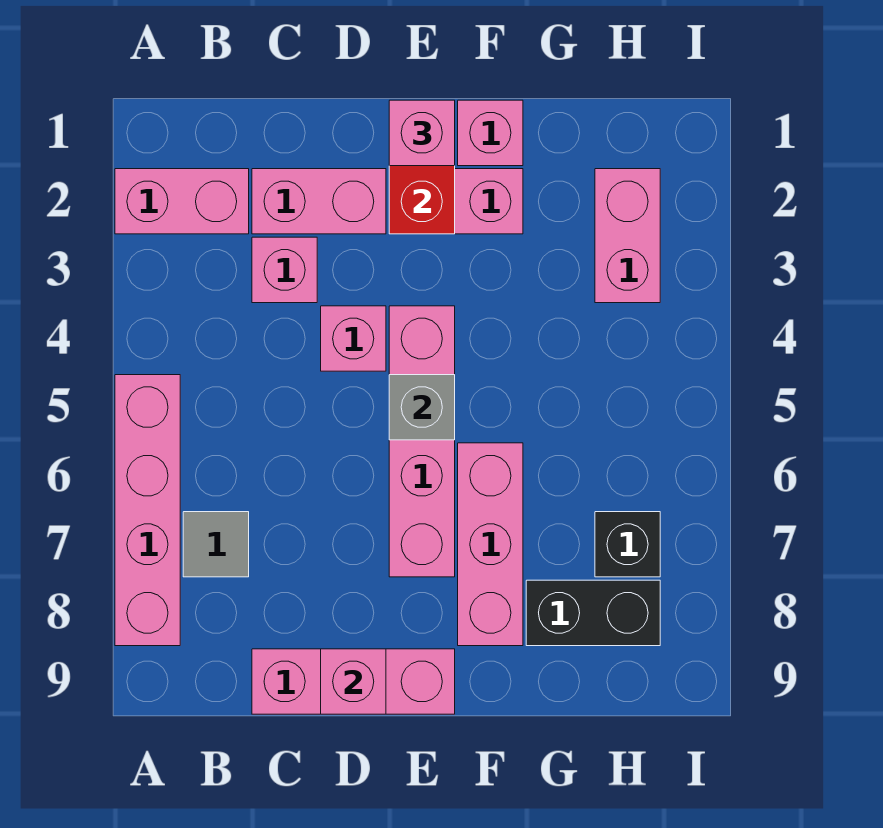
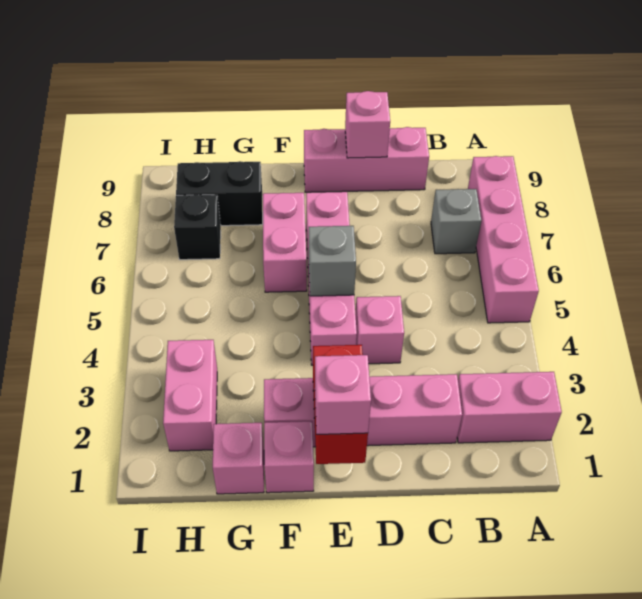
grey tile B7 level 1 -> grey brick B7 level 1
pink brick C3 level 1 -> pink brick G1 level 1
pink brick F6:F8 level 1 -> pink brick F6:F7 level 1

